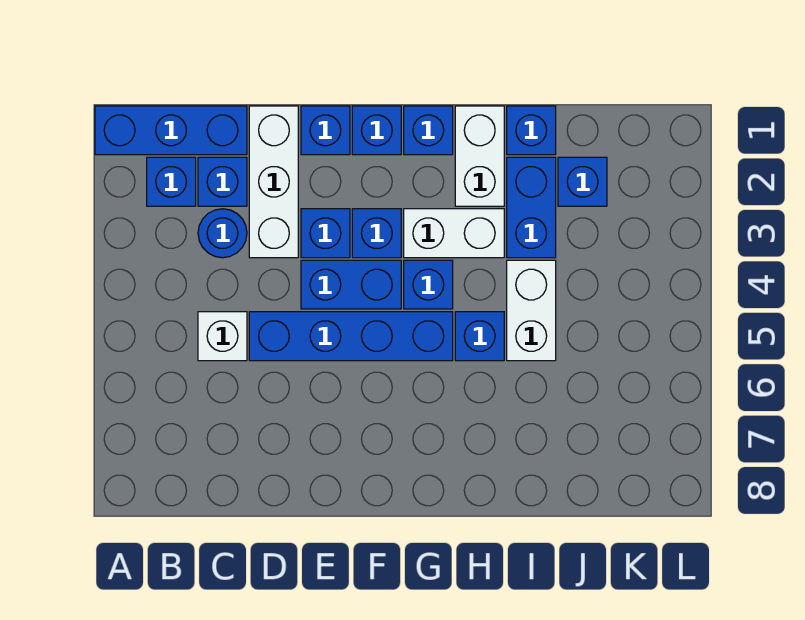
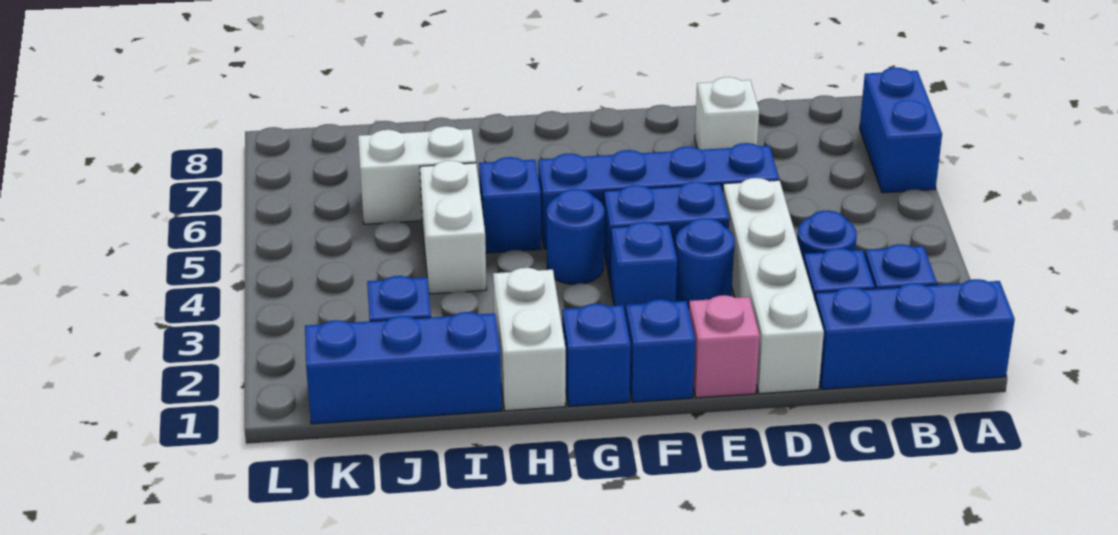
white brick C5 level 1 -> white brick D7 level 1
white brick D1:D3 level 1 -> white brick D1:D4 level 1
blue brick E1 level 1 -> pink brick E1 level 1
blue brick E3 level 1 -> blue round brick E3 level 1
white brick G3:H3 level 1 -> white brick I6:J6 level 1
blue brick G4 level 1 -> blue round brick G4 level 1
blue brick I1 level 1 -> blue brick I1:K1 level 1
blue brick I2:I3 level 1 -> blue brick A6:A7 level 1

